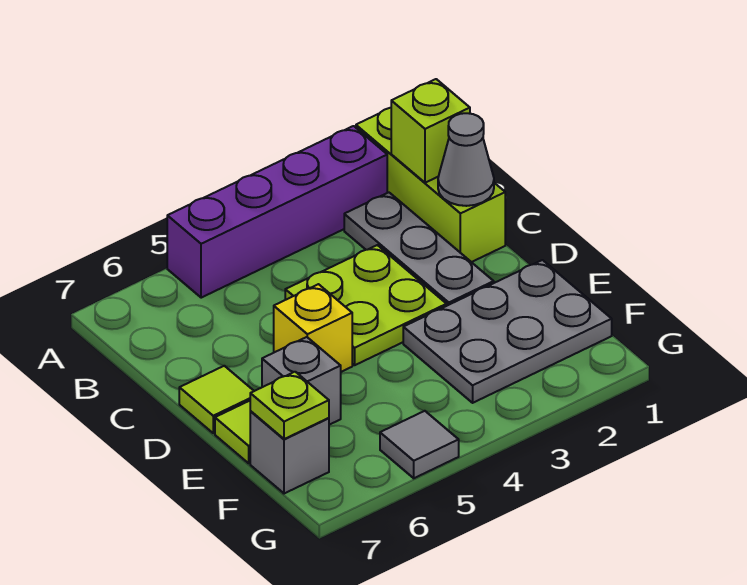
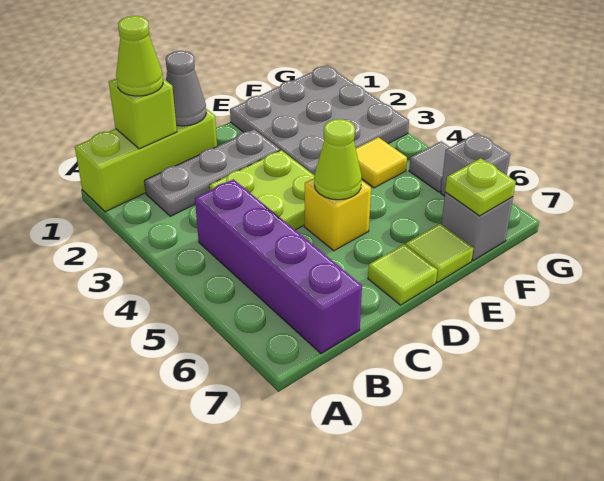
purple brick A2:A5 level 1 -> purple brick B4:B7 level 1
none -> lime cone B1 level 3
none -> lime cone D5 level 2
grey plate E1:F3 level 1 -> grey plate E1:G3 level 1
grey brick E6 level 1 -> grey brick G6 level 1
none -> yellow tile F4 level 1

